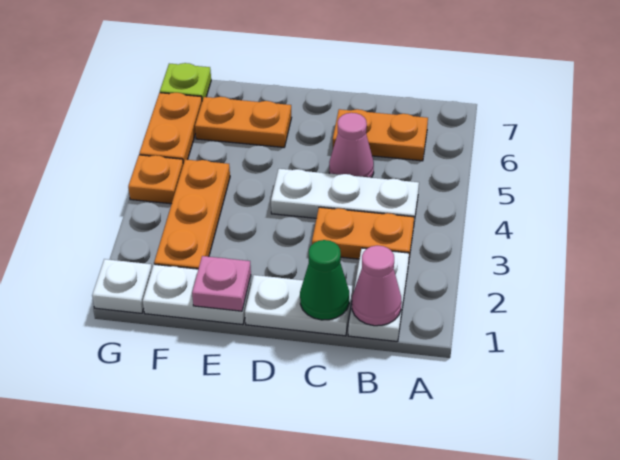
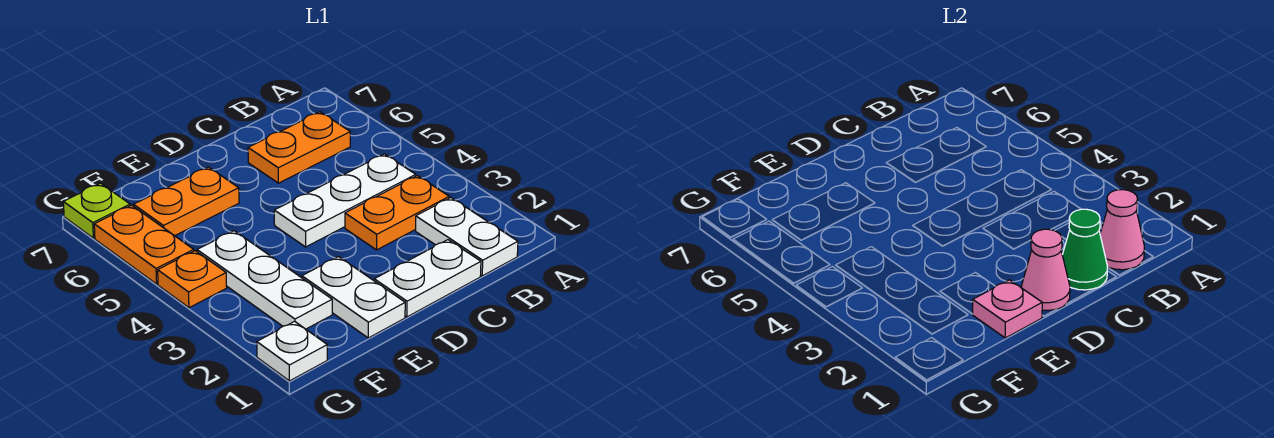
pink cone C5 level 1 -> pink cone D1 level 2
white plate E1:F1 level 1 -> white plate E1:E2 level 1
orange plate F2:F4 level 1 -> white plate F2:F4 level 1

